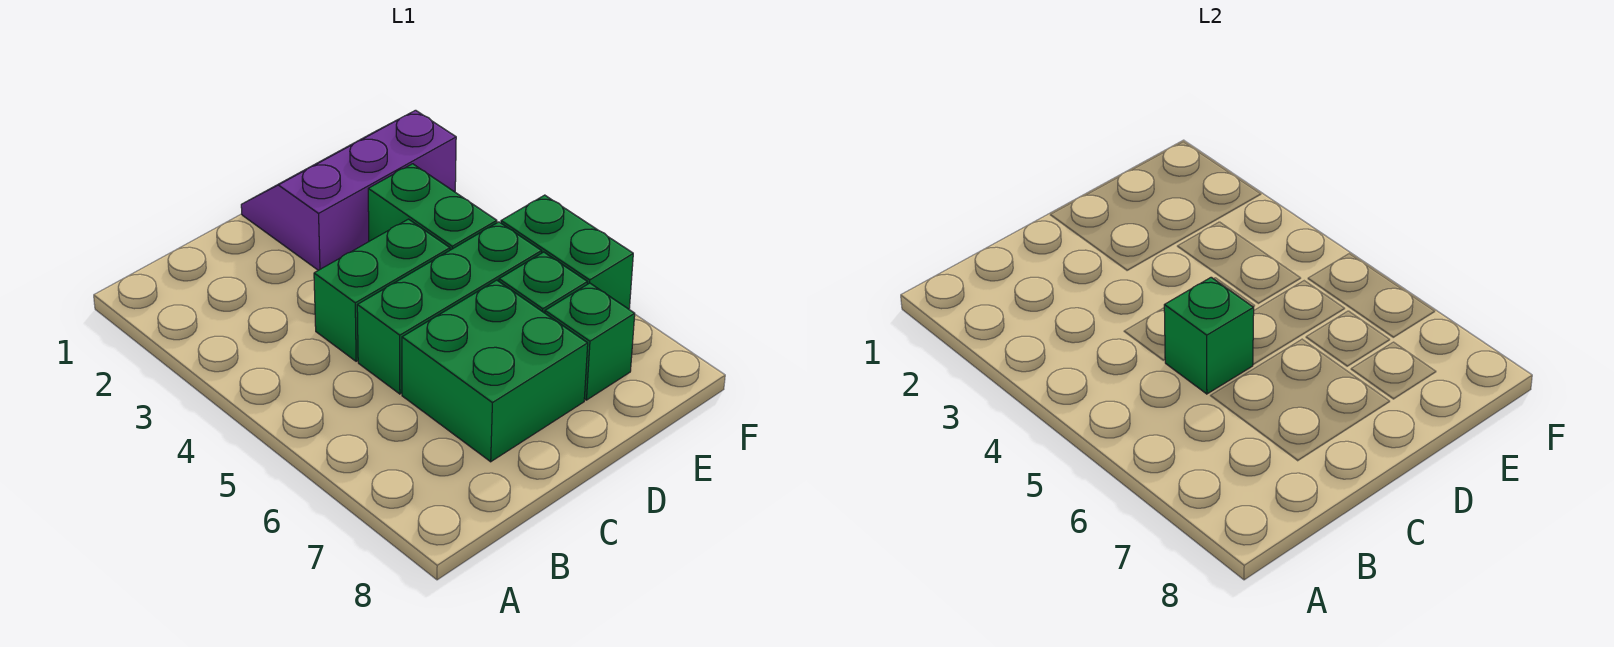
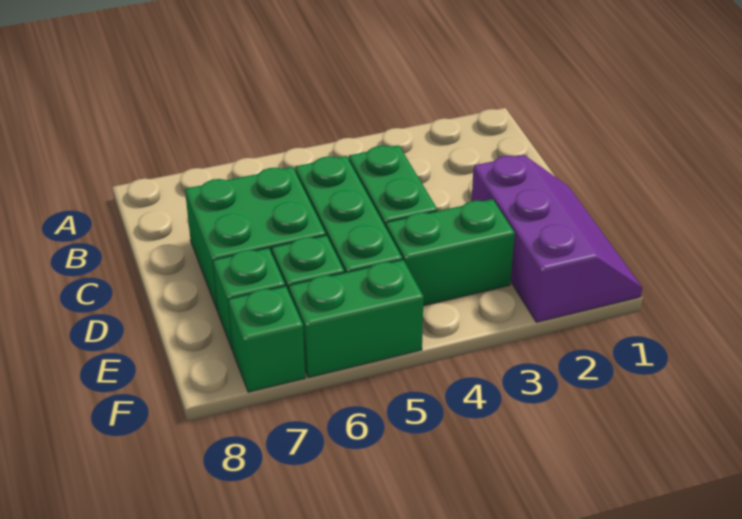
green brick C5 level 2 -> green brick F7 level 1

